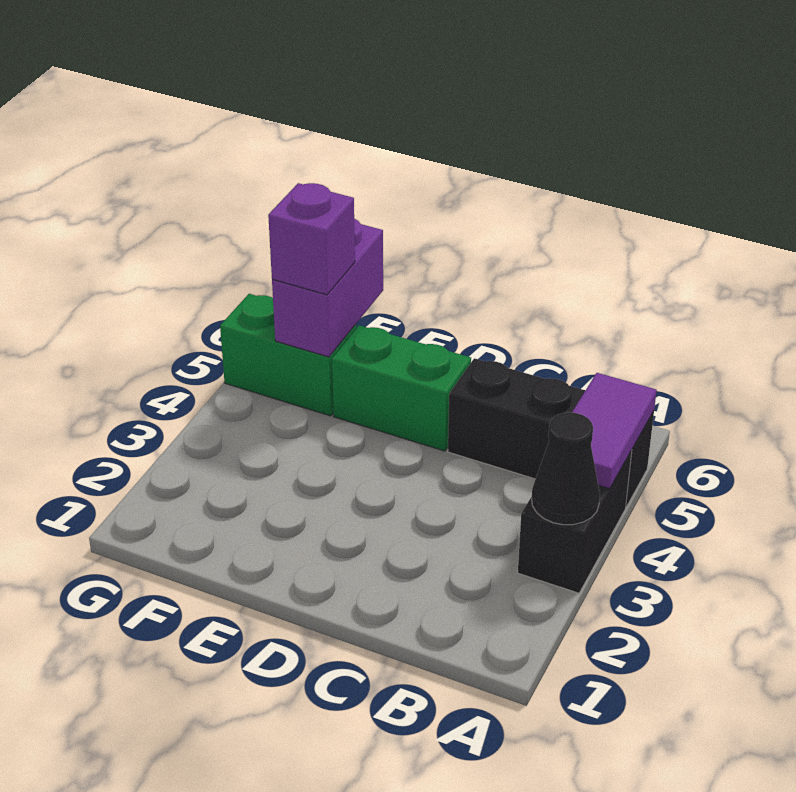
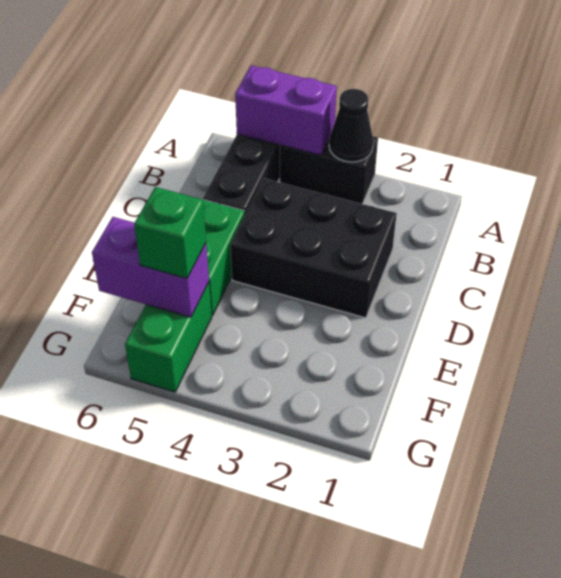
purple tile A4:A5 level 2 -> purple brick A4:A5 level 2
none -> black brick C2:D4 level 1
purple brick F5 level 3 -> green brick F5 level 3

